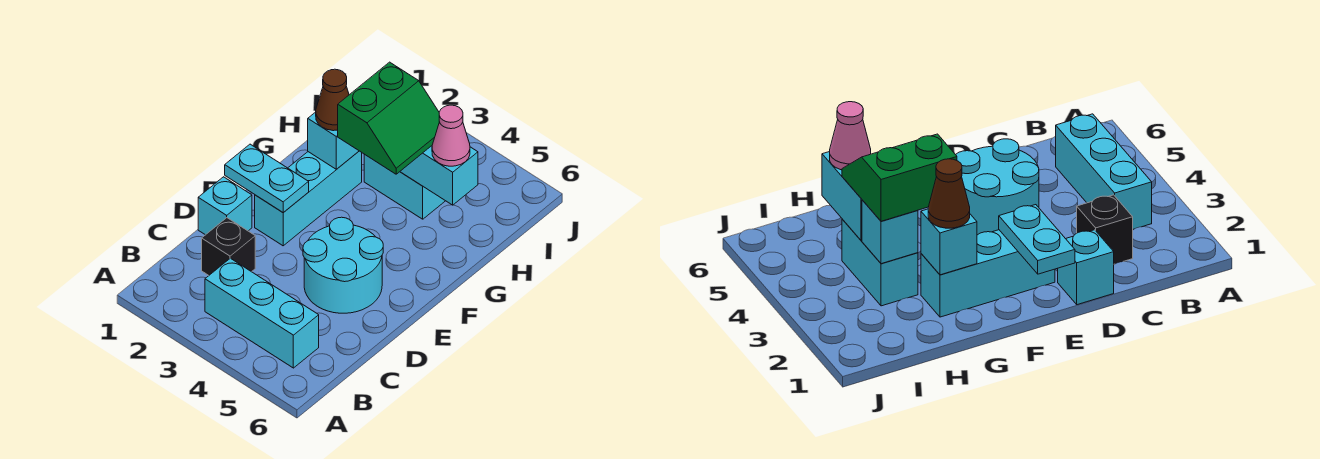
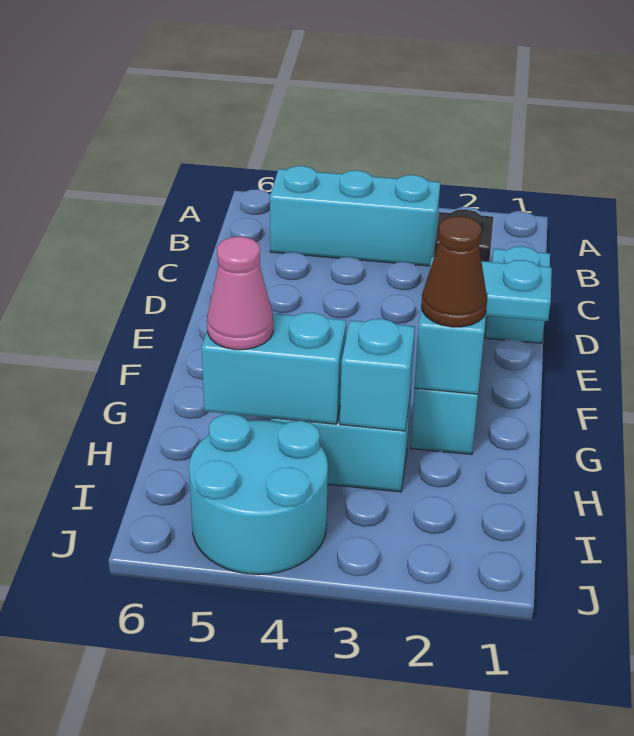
cyan round brick D4:E5 level 1 -> cyan round brick I4:J5 level 1
green slope G3:H4 level 3 top 3 -> none

